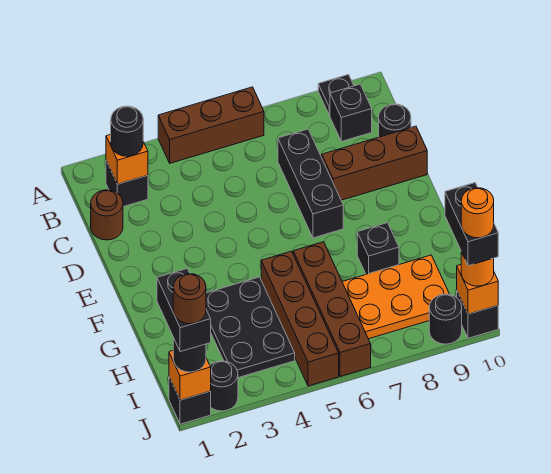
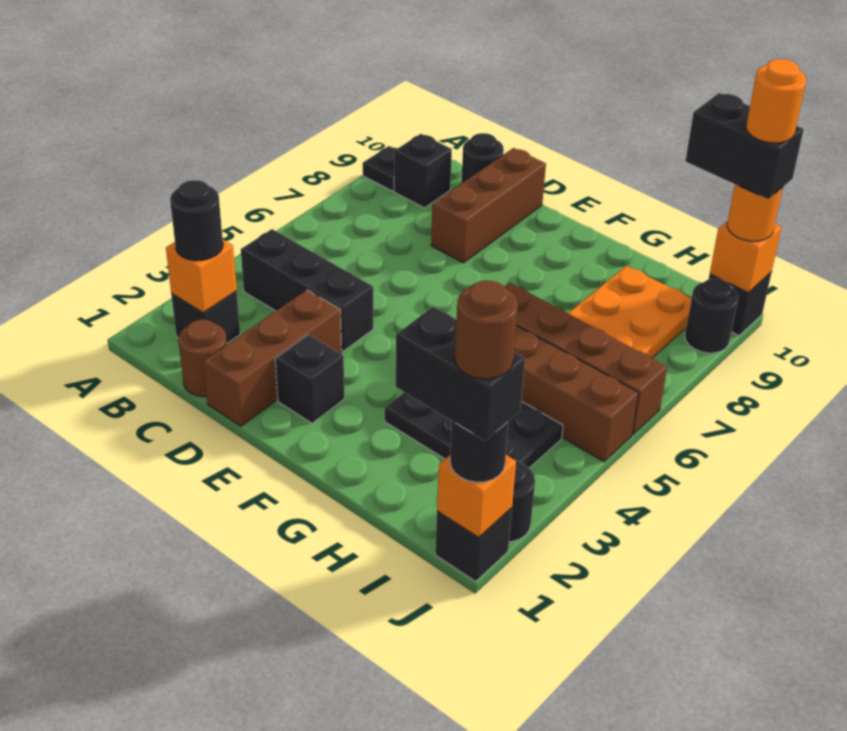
brown brick A4:A6 level 1 -> brown brick D1:D3 level 1
black brick C7:E7 level 1 -> black brick B4:D4 level 1
black brick G8 level 1 -> black brick E2 level 1

